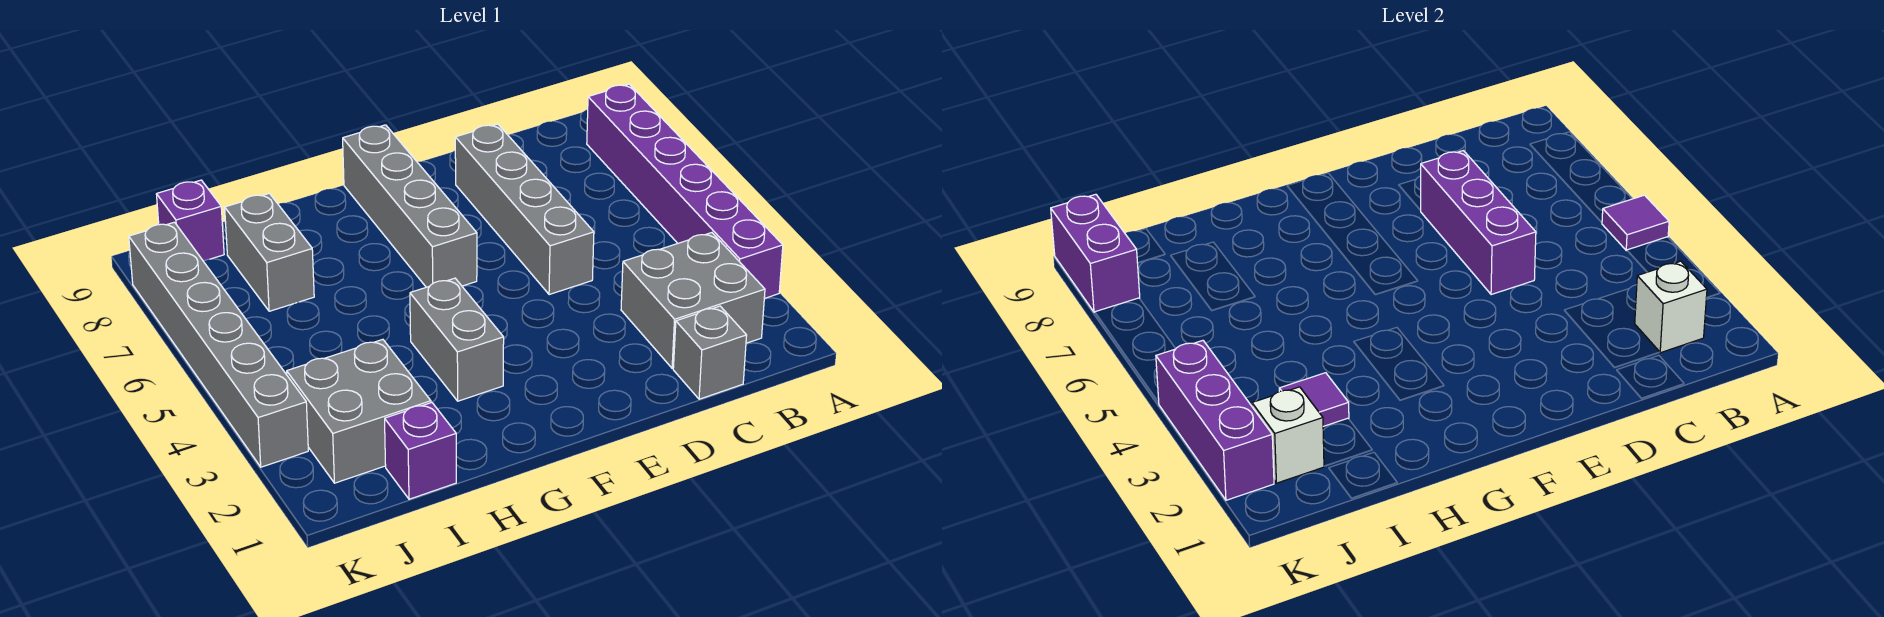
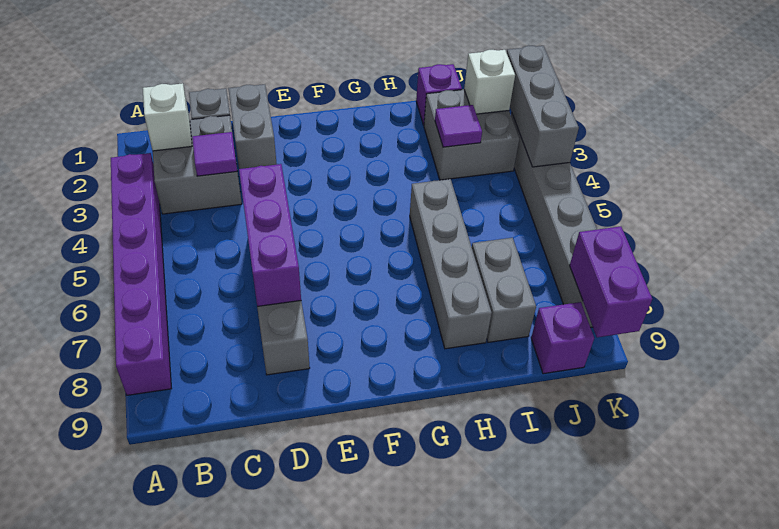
purple tile A5 level 2 -> purple tile C3 level 2
grey brick F6:F9 level 1 -> grey brick H5:H8 level 1
grey brick G3:G4 level 1 -> grey brick D1:D2 level 1
purple brick K2:K4 level 2 -> grey brick K2:K4 level 2

